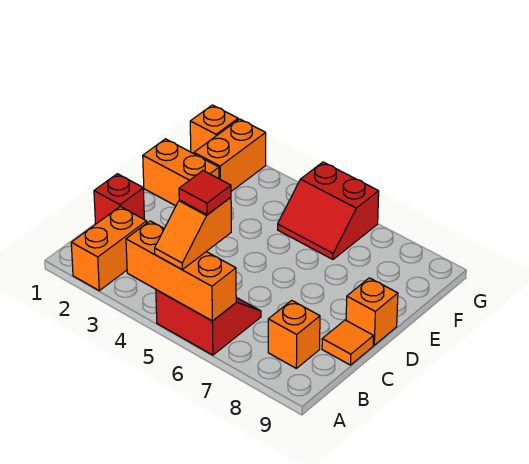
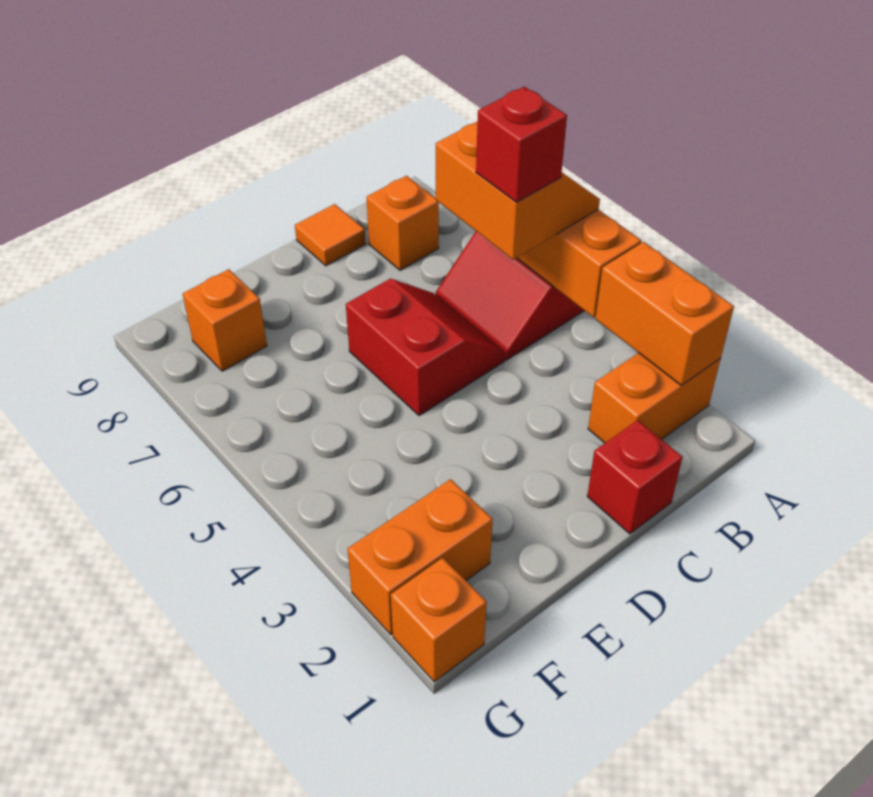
orange slope A5:B5 level 3 top B -> orange slope A5:B6 level 3 top B
red tile B5 level 4 -> red brick B5 level 4
orange brick D9 level 1 -> orange brick F8 level 1
orange brick E1:E2 level 1 -> orange brick A2:A3 level 2
red slope F5:G6 level 1 top G -> red slope C5:D6 level 1 top D

